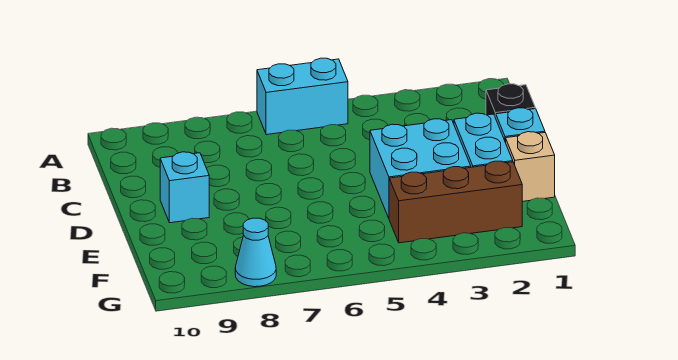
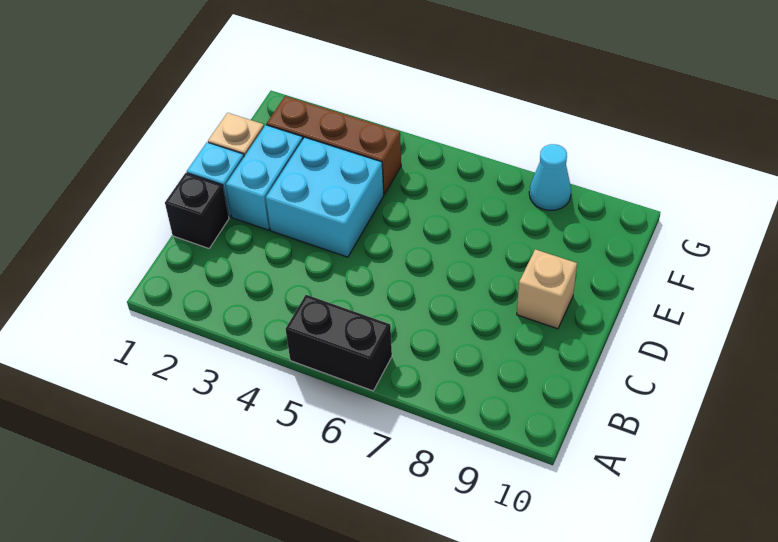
cyan brick A5:A6 level 1 -> black brick A5:A6 level 1
cyan brick D9 level 1 -> tan brick D9 level 1

